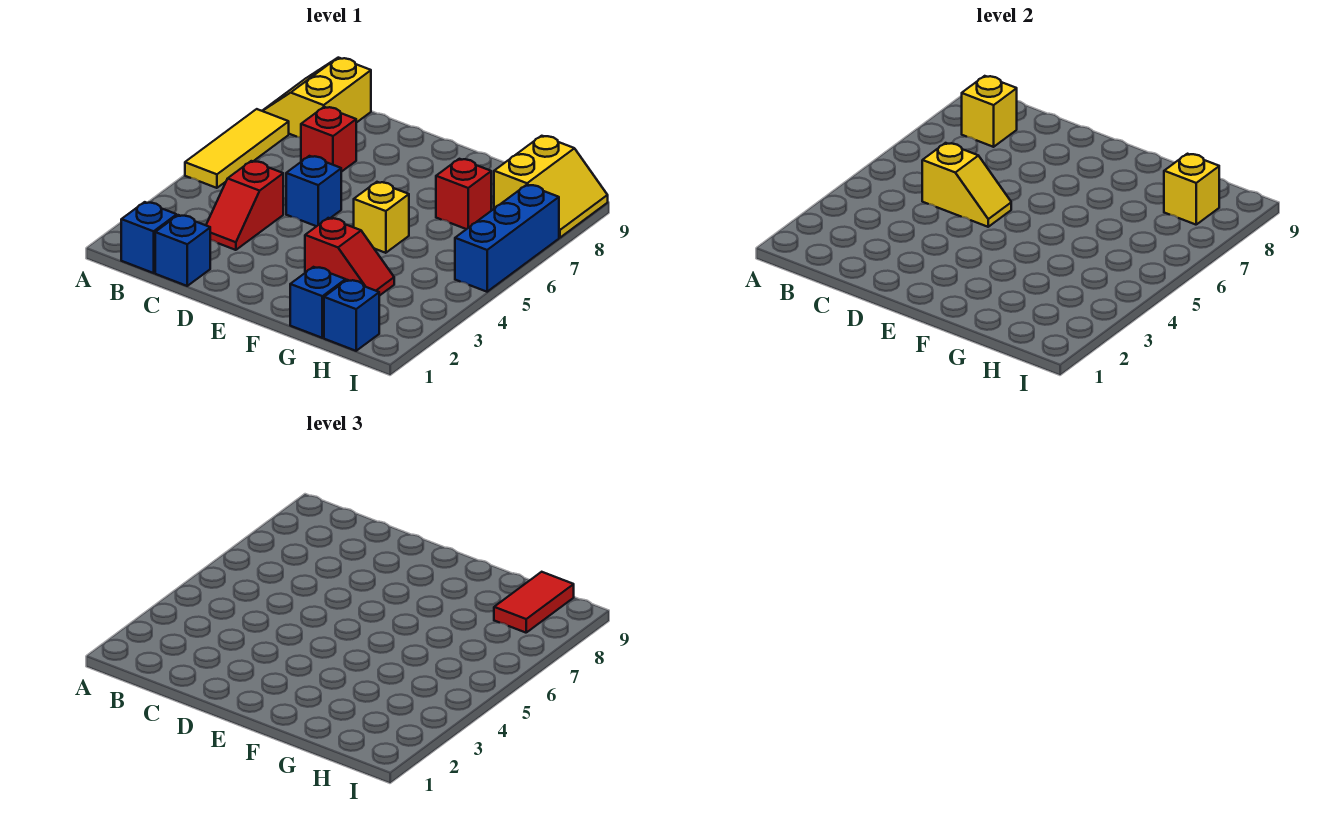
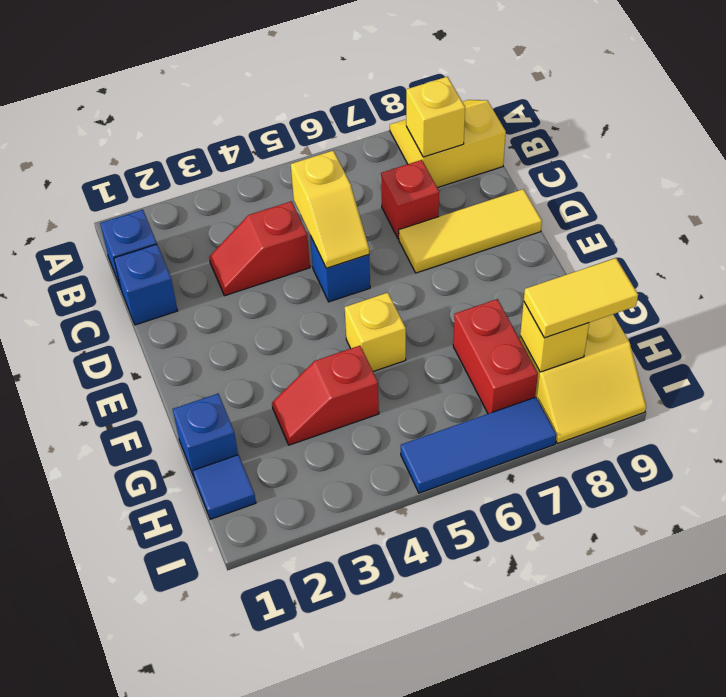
yellow tile A5:A7 level 1 -> yellow tile D7:D9 level 1
red slope F3:G3 level 1 top F -> red slope G3:G4 level 1 top 4
red brick G7 level 1 -> red brick G7:H7 level 1
blue brick H1 level 1 -> blue tile H1 level 1
red tile H8:H9 level 3 -> yellow tile H8:H9 level 3
blue brick I5:I7 level 1 -> blue tile I5:I7 level 1

